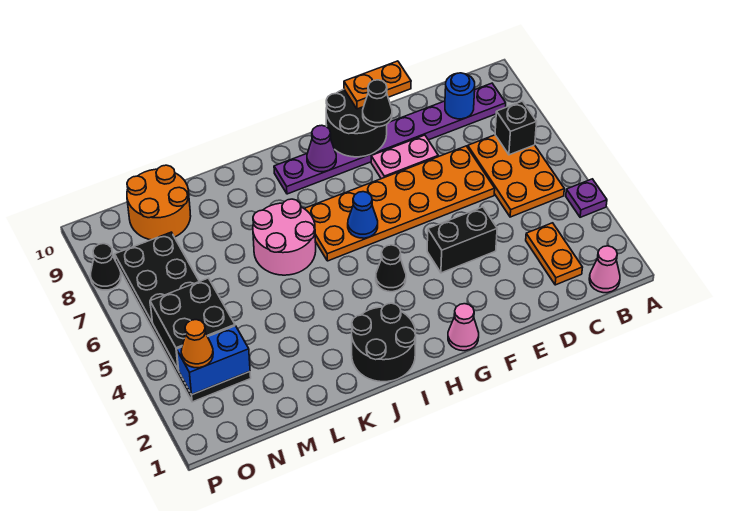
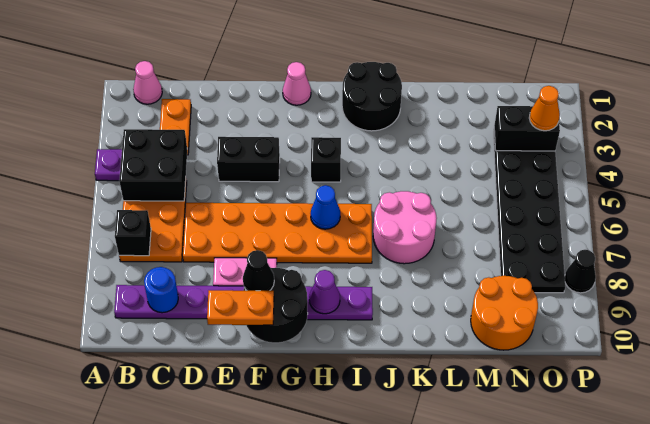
black cone H4 level 1 -> black brick H4 level 1
blue brick N3:O3 level 2 -> black brick N3:O3 level 2
black brick N4:O5 level 2 -> black brick B4:C5 level 2

